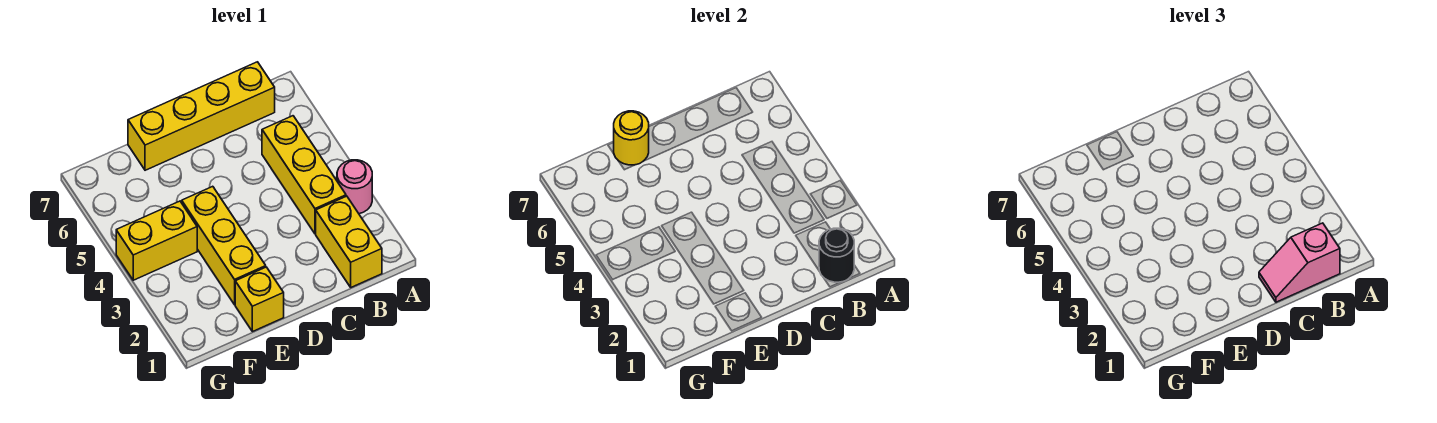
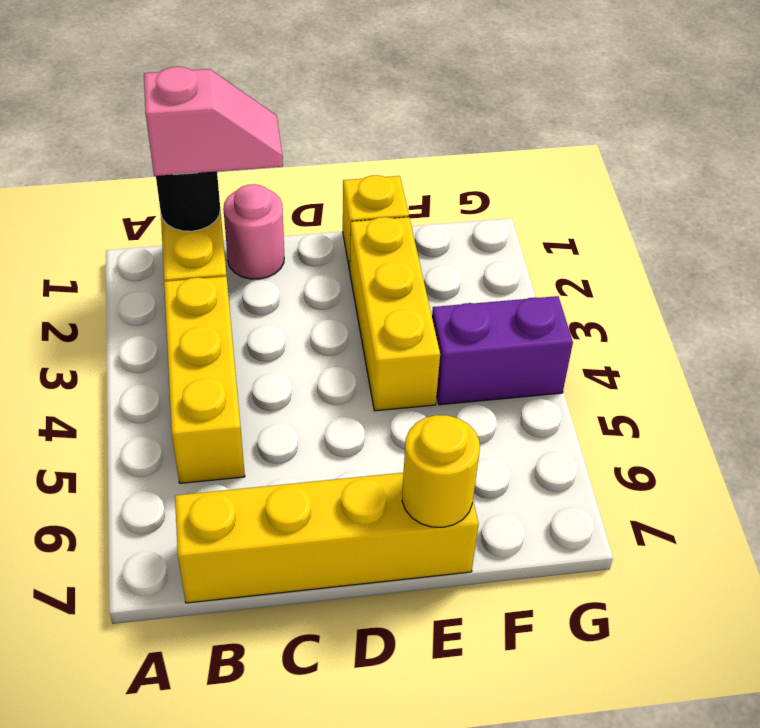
pink round brick A3 level 1 -> pink round brick C1 level 1
yellow brick F4:G4 level 1 -> purple brick F4:G4 level 1

